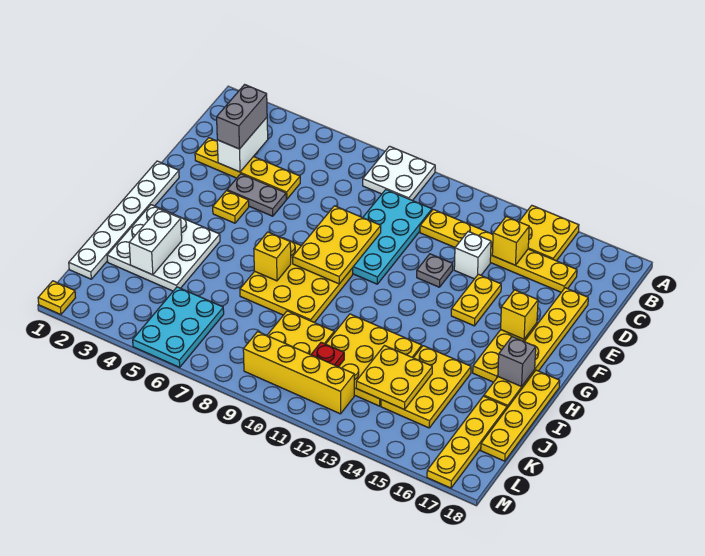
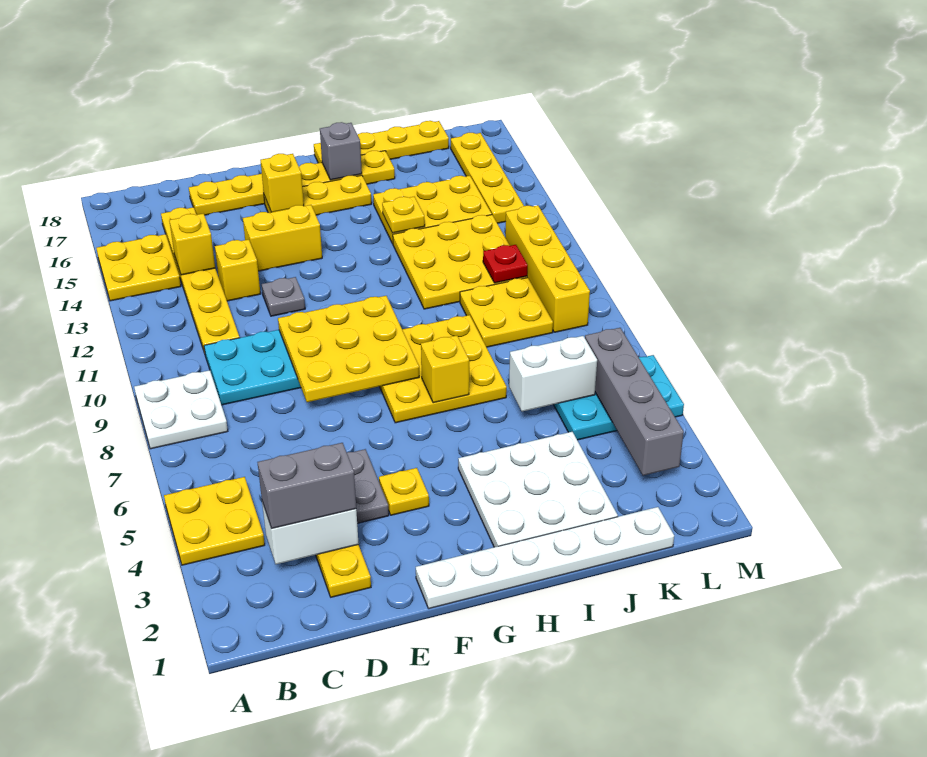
white brick D13 level 1 -> yellow brick D13 level 1
yellow plate E8:G9 level 2 -> yellow plate E8:G10 level 2
yellow plate E14:F14 level 1 -> yellow brick E14:F14 level 1
white brick I3:J3 level 2 -> white brick J6:K6 level 2
yellow plate J13:K14 level 2 -> yellow plate A4:B5 level 1
yellow plate J17:M17 level 1 -> yellow plate L14:L17 level 1
none -> grey brick L3:L6 level 2
yellow plate M1 level 1 -> yellow plate I14 level 2

